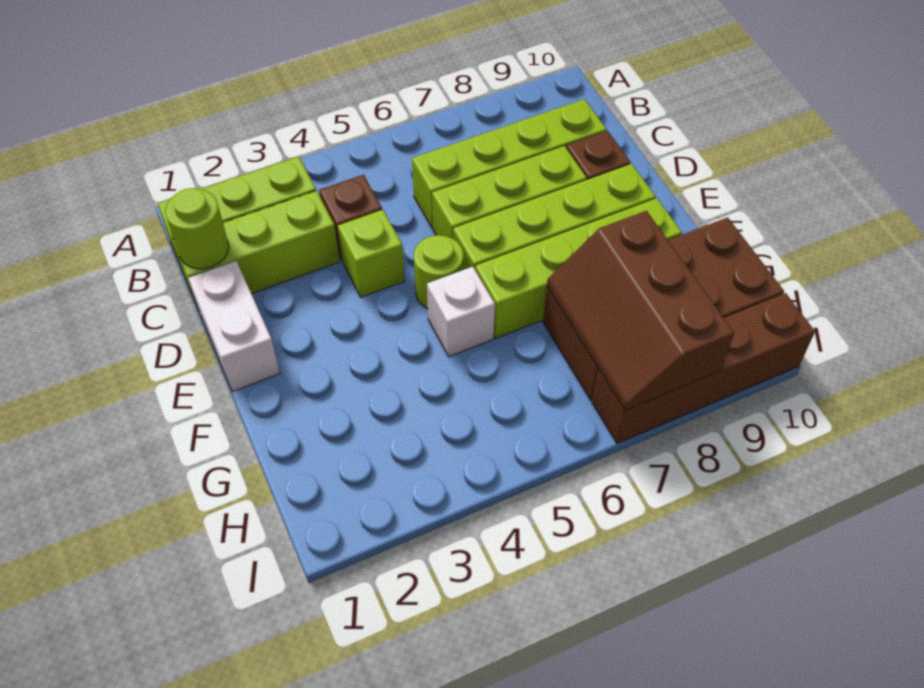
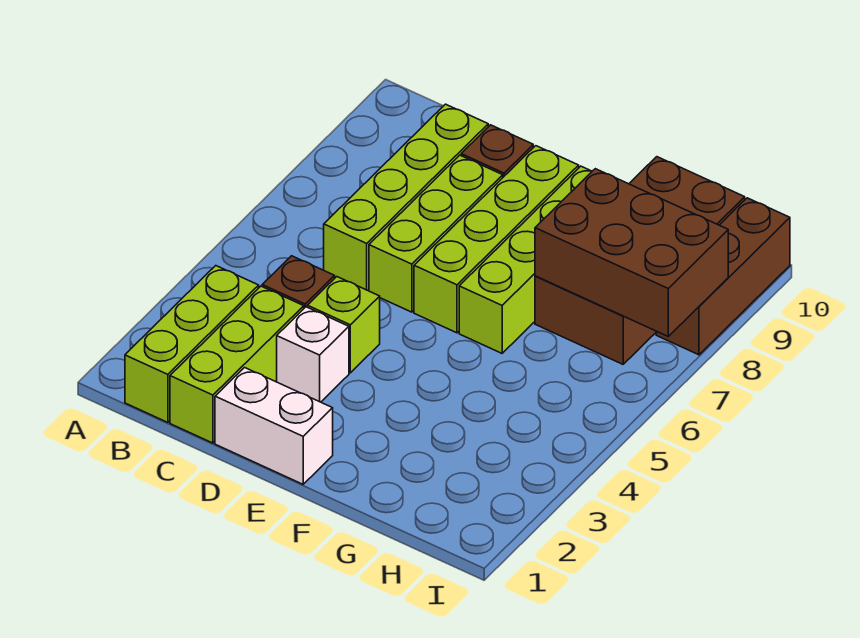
lime round brick C1 level 2 -> none
lime round brick E5 level 1 -> none
white brick F5 level 1 -> white brick D3 level 1
brown slope G7:I8 level 2 top 8 -> brown brick G7:I8 level 2
brown brick I7:I10 level 1 -> brown brick I8:I10 level 1

